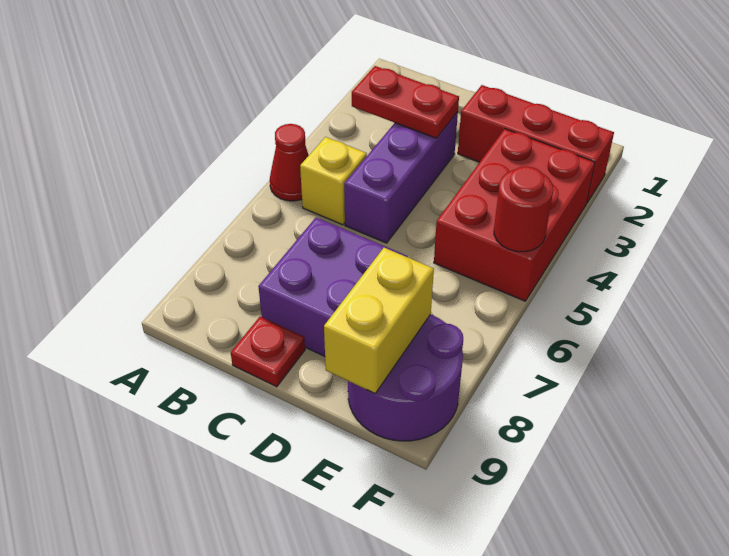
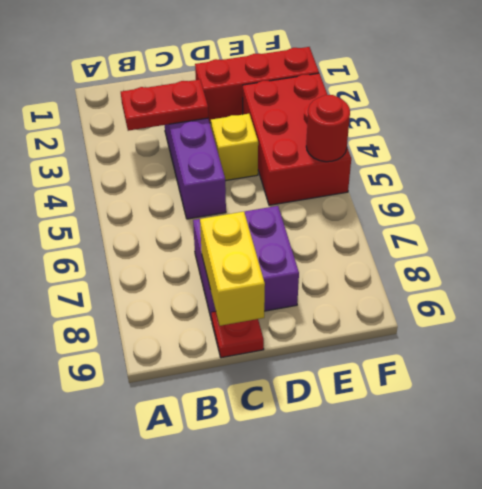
red cone A5 level 1 -> none
yellow brick B5 level 1 -> yellow brick D4 level 1
purple round brick E8:F9 level 1 -> none
yellow brick E8:E9 level 2 -> yellow brick C8:C9 level 2

